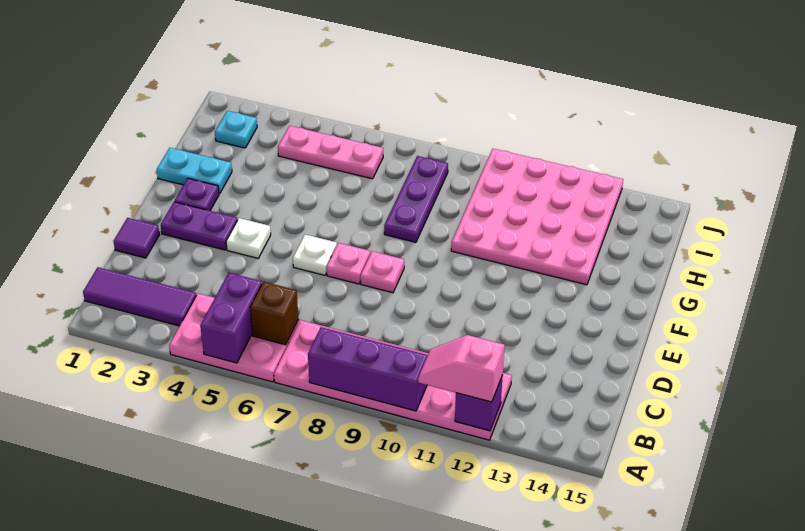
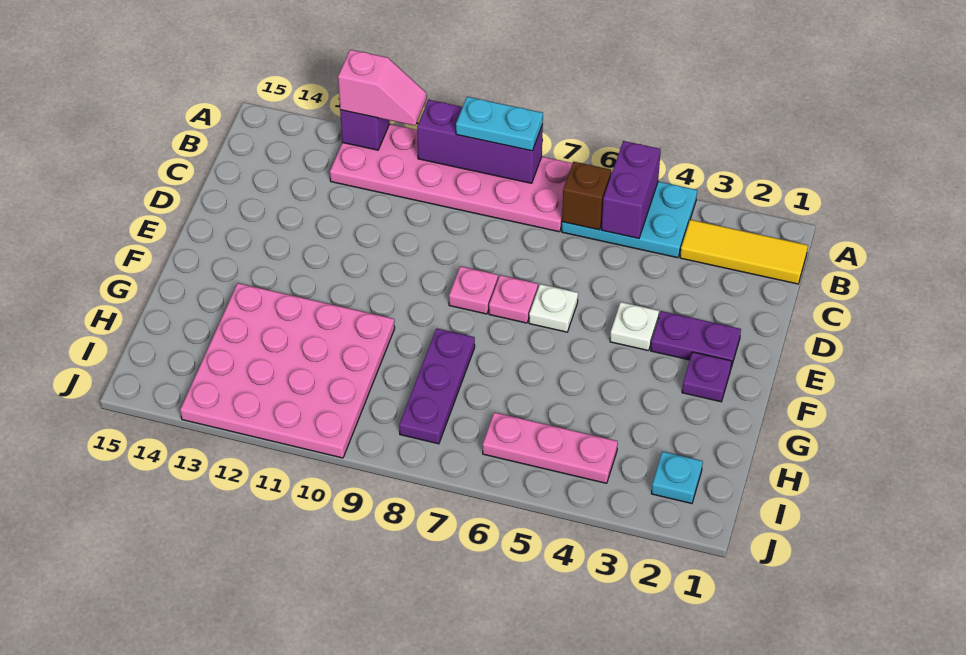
pink plate A4:B6 level 1 -> cyan plate A4:B6 level 1
purple tile B1:B3 level 1 -> yellow tile B1:B3 level 1
purple tile D1 level 1 -> none
cyan plate G1:G2 level 1 -> cyan plate A8:A9 level 3

